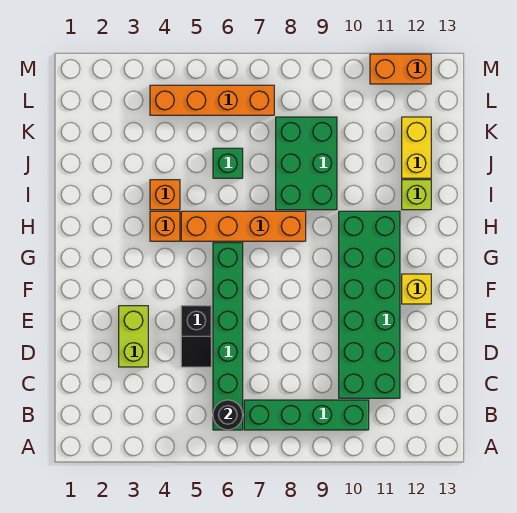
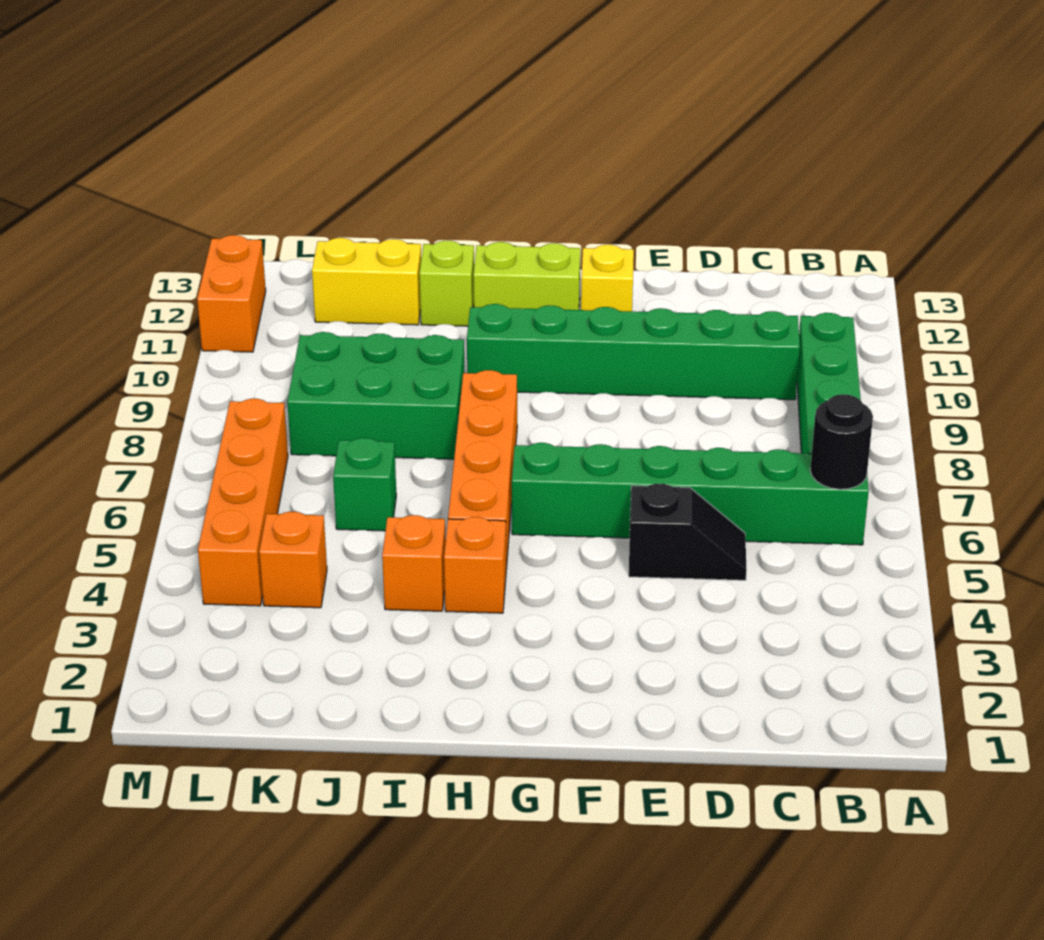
green brick C10:H11 level 1 -> green brick C10:H10 level 1
lime brick D3:E3 level 1 -> lime brick G12:H12 level 1
none -> orange brick K4 level 1

